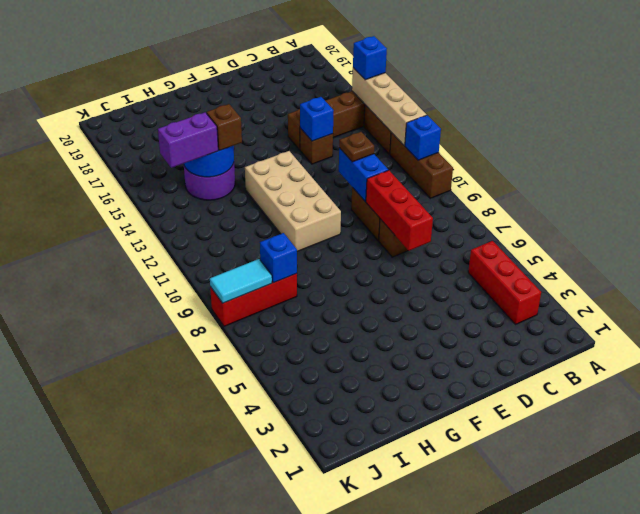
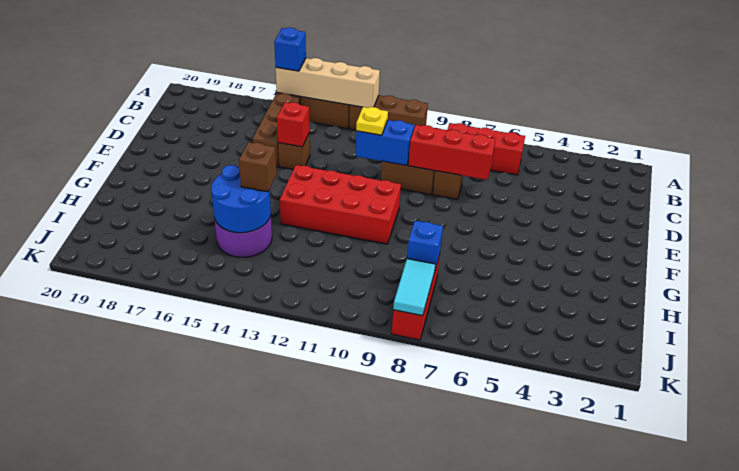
blue brick A11 level 2 -> none
red brick B3:B5 level 1 -> red brick B6:B8 level 1
brown plate D11 level 3 -> yellow plate D11 level 3
blue brick D14 level 2 -> red brick D14 level 2
tan brick F10:G13 level 1 -> red brick F10:G13 level 1
purple brick I14:J14 level 3 -> none

